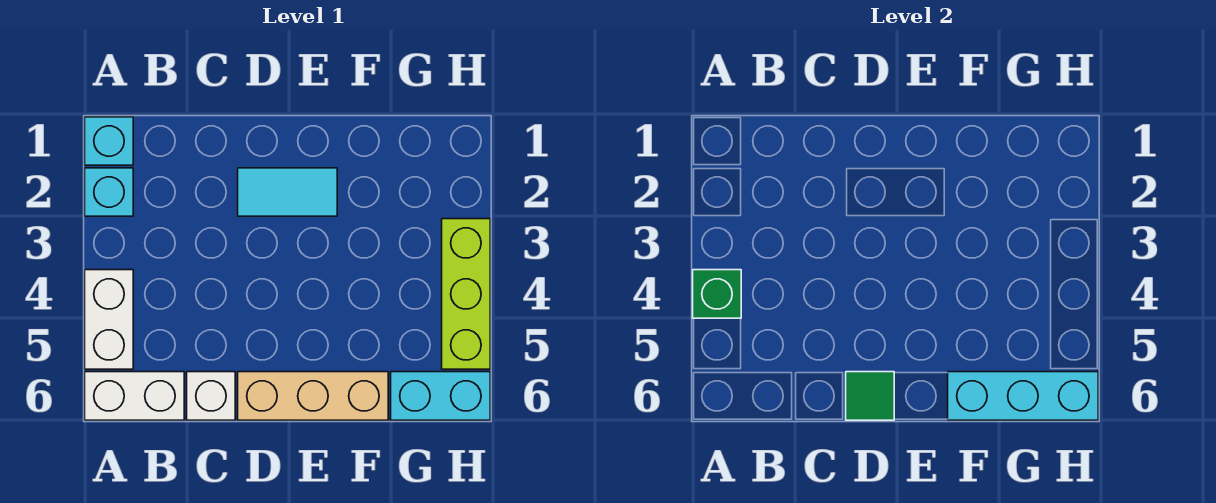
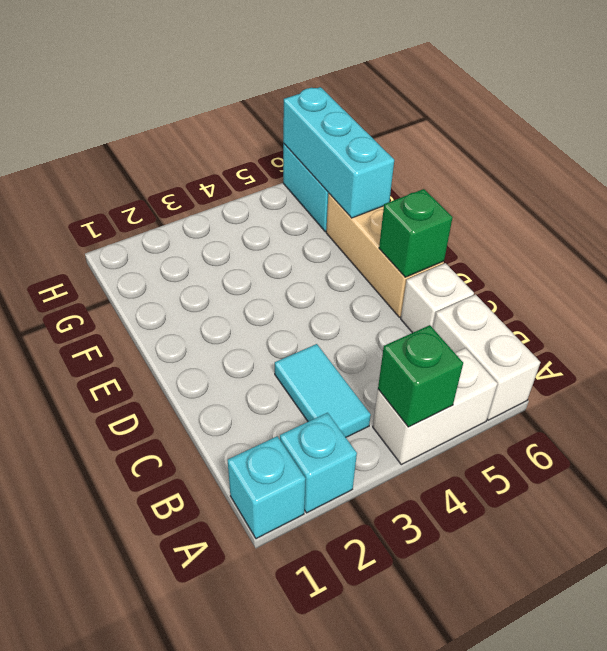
cyan tile D2:E2 level 1 -> cyan tile B3:C3 level 1
green tile D6 level 2 -> green brick D6 level 2
lime brick H3:H5 level 1 -> none

